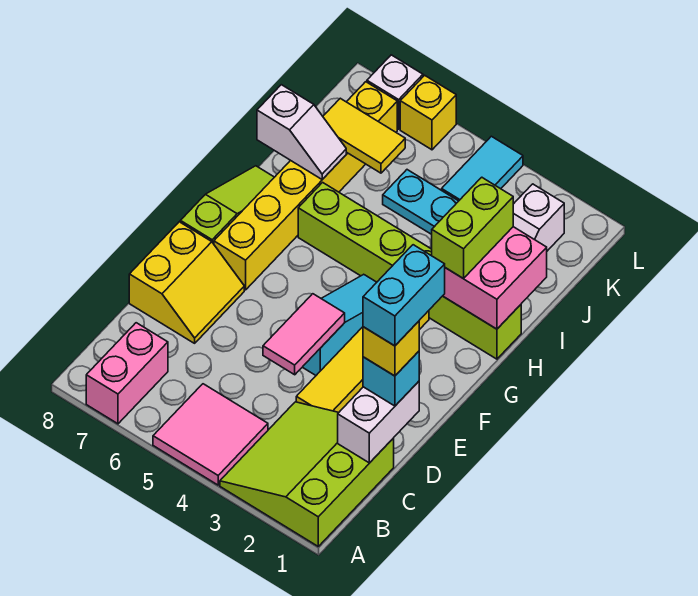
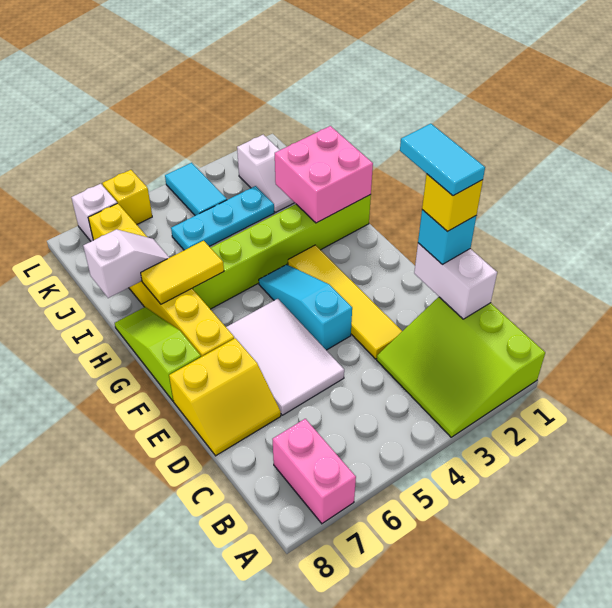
pink tile A4:B5 level 1 -> none
cyan brick D1:E1 level 5 -> cyan tile D1:E1 level 5
pink tile D4:E4 level 2 -> none
none -> white tile D5:F6 level 1
yellow slope D7:E8 level 1 top 8 -> yellow slope D7:E8 level 1 top E
lime brick H2:I2 level 3 -> none
yellow tile J6:J7 level 2 -> yellow tile H6:H7 level 2

